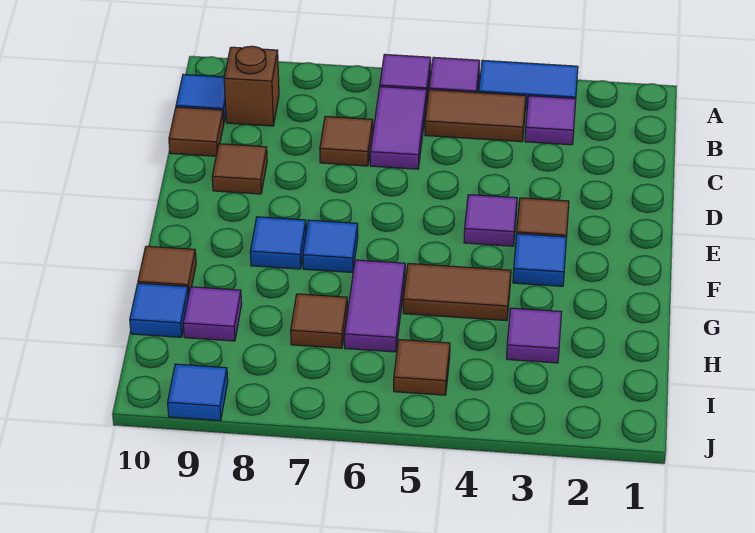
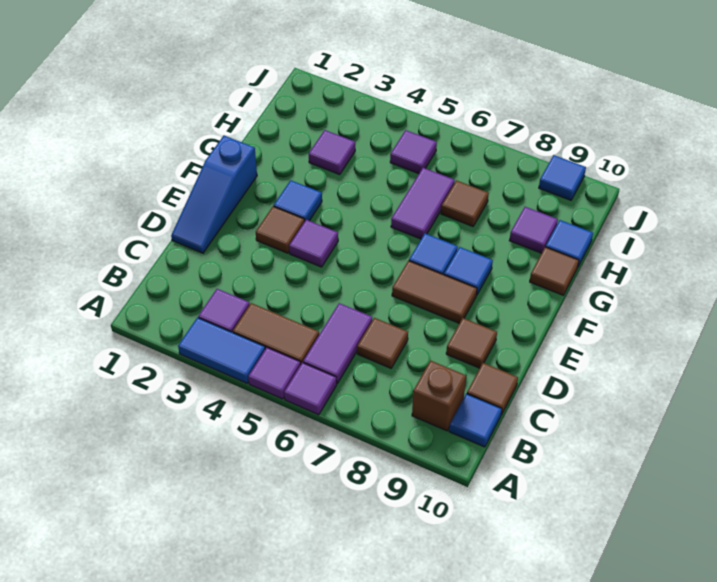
none -> blue slope D1:F1 level 1 top F
brown tile G4:G5 level 1 -> brown tile E7:E8 level 1
brown tile I5 level 1 -> purple tile I5 level 1

